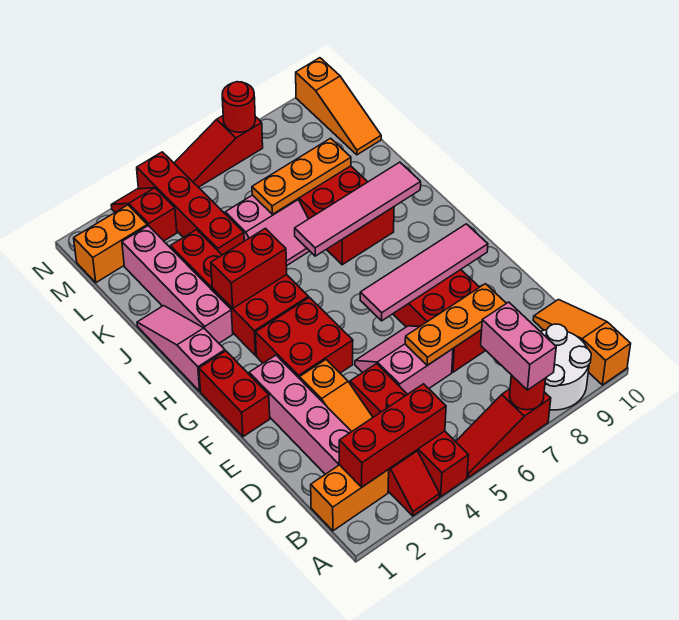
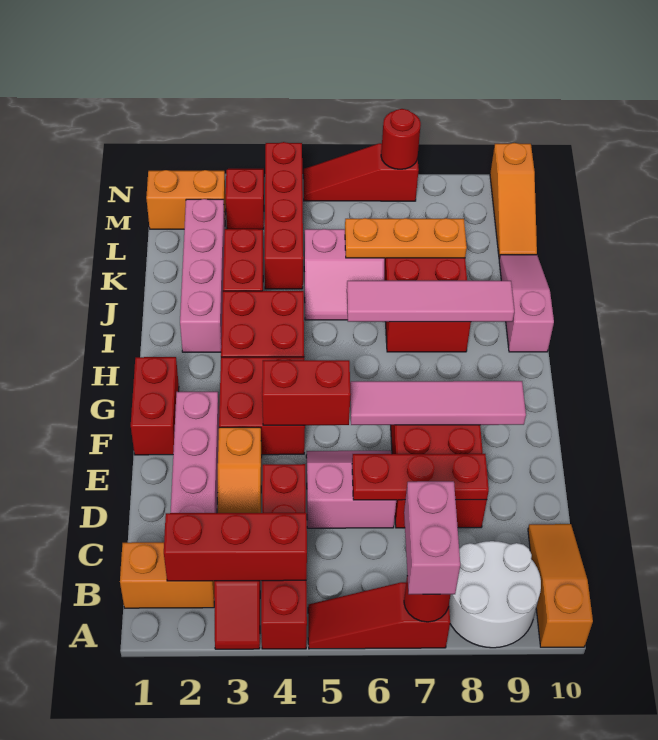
orange plate D6:D8 level 2 -> red plate D6:D8 level 2
pink slope H1:J1 level 1 top H -> pink slope I10:K10 level 1 top I
red brick I3:I4 level 2 -> red brick F4:F5 level 2

